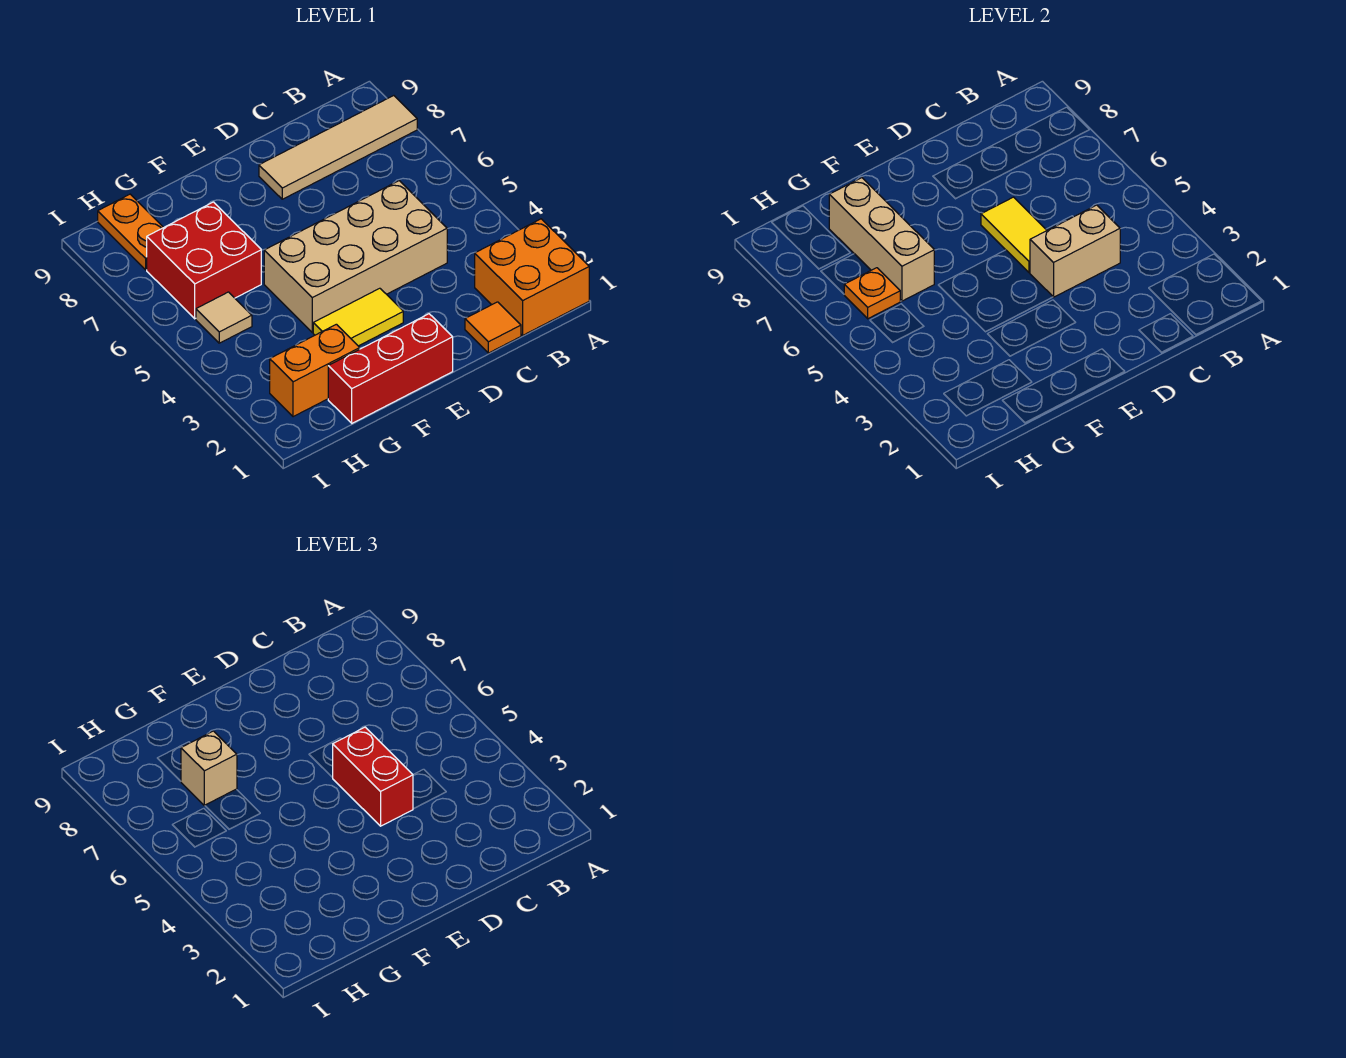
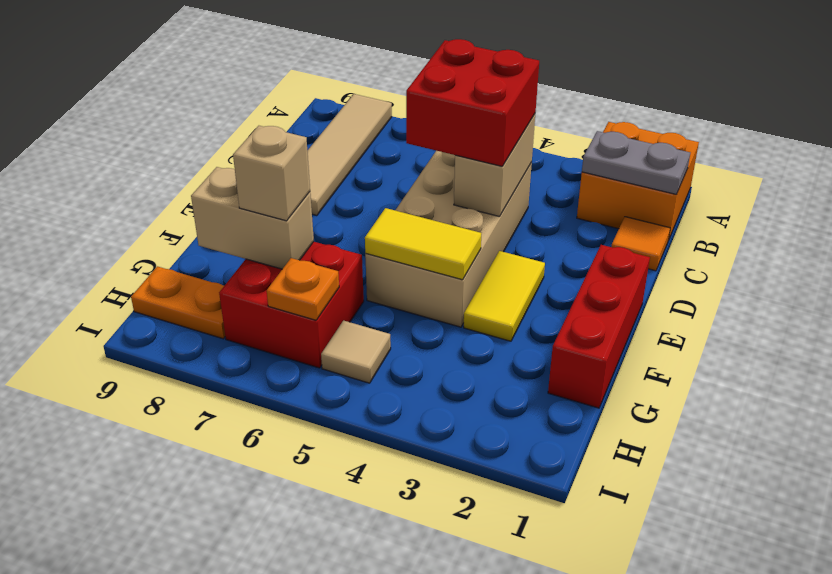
none -> grey plate B1:B2 level 2
red brick D4:D5 level 3 -> red brick C4:D5 level 3
yellow tile D5:D6 level 2 -> yellow tile F4:F5 level 2
orange brick G2:H2 level 1 -> none
tan brick G6:G8 level 2 -> tan brick G7:G8 level 2

